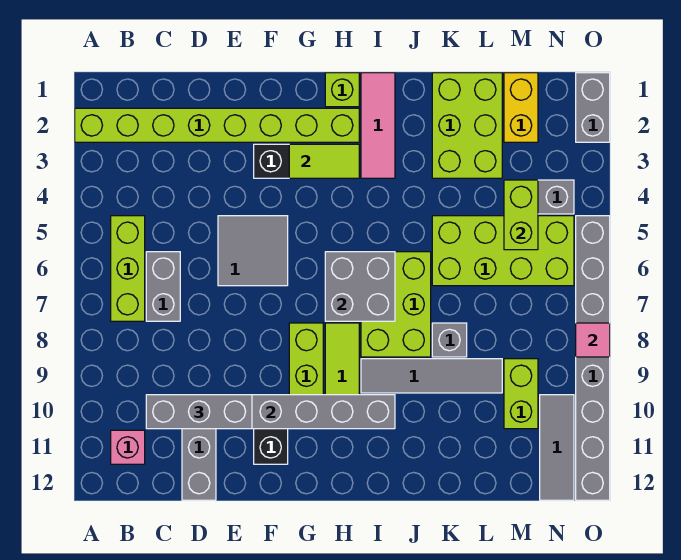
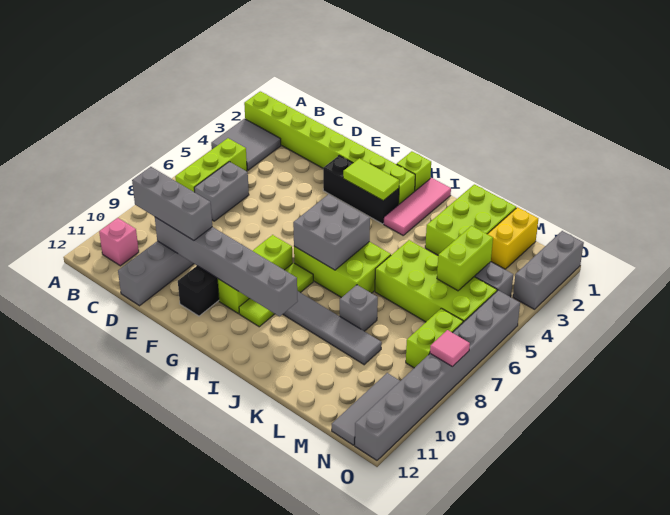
grey tile E5:F6 level 1 -> grey tile A3:B4 level 1
lime brick I6:J8 level 1 -> lime brick H6:J7 level 1
lime brick M9:M10 level 1 -> lime brick N7:N8 level 1
grey brick O1:O2 level 1 -> grey brick O1:O3 level 1

